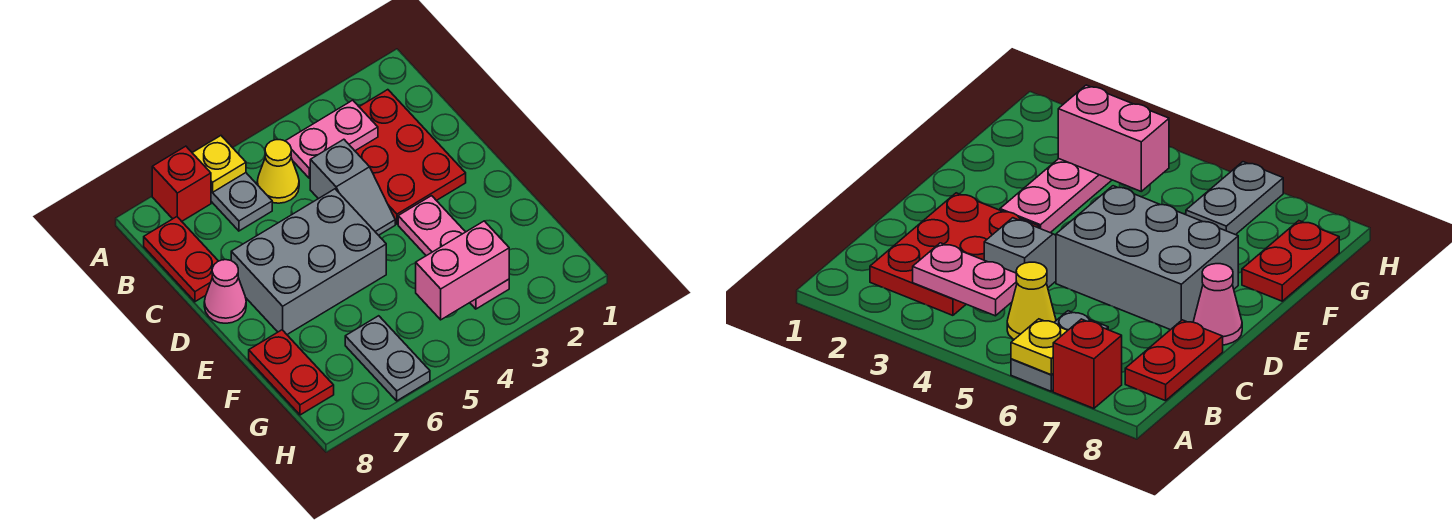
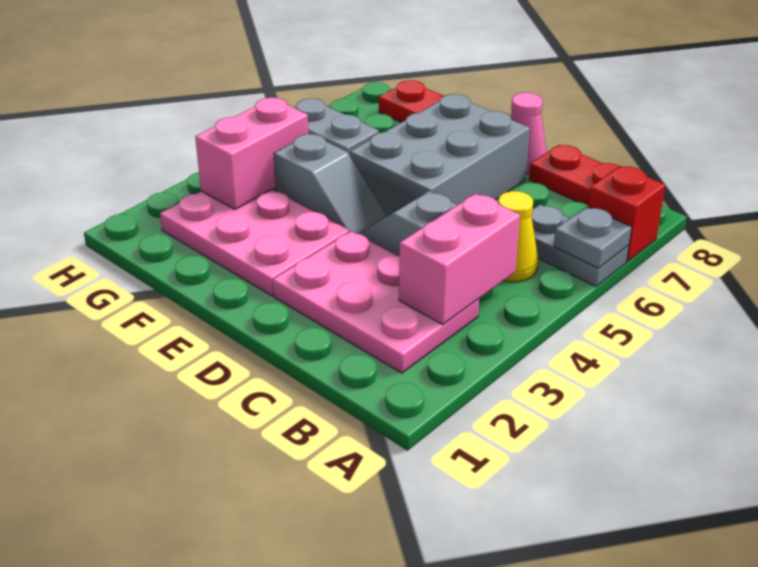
yellow plate A6 level 2 -> grey plate A6 level 2
red plate B2:D3 level 1 -> pink plate B2:D3 level 1
pink plate B3:B4 level 2 -> pink brick B3:B4 level 2
pink plate E3:G3 level 1 -> pink plate E2:G3 level 1
none -> grey slope E4:F4 level 1 top F

